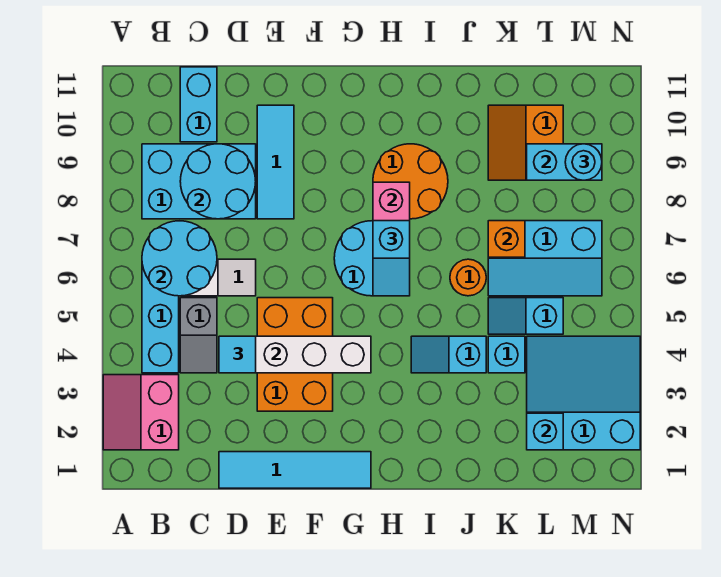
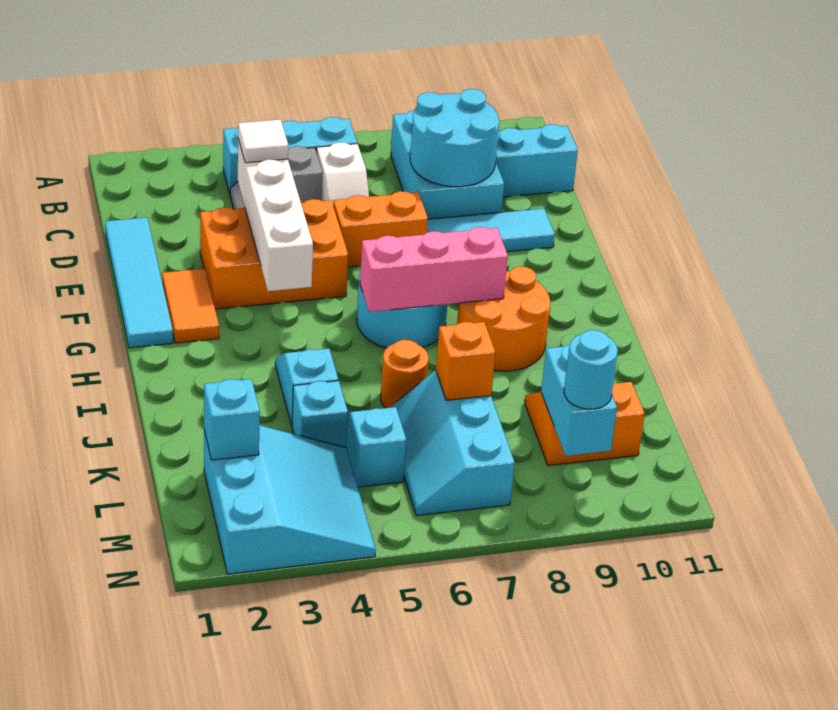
pink slope A2:B3 level 1 top B -> none
cyan round brick B6:C7 level 2 -> none
cyan tile D4 level 3 -> white tile D4 level 3
none -> orange brick E6:E7 level 1
none -> orange tile F2:G2 level 1
cyan slope H6:H7 level 3 top 7 -> none

